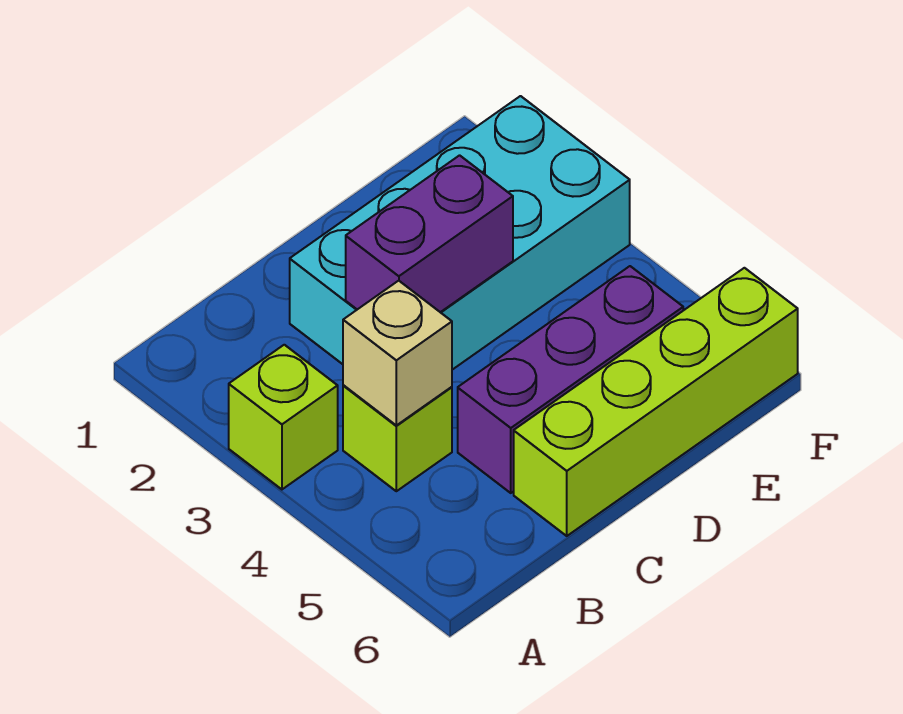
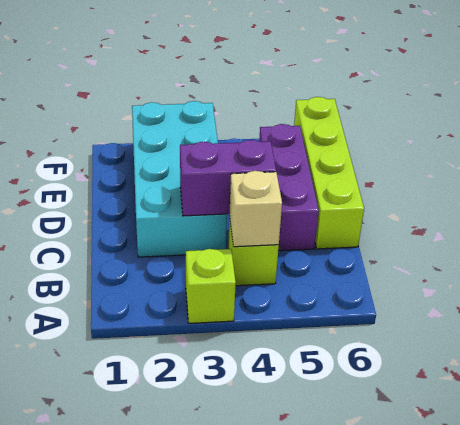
purple brick C3:D3 level 2 -> purple brick C3:C4 level 2

